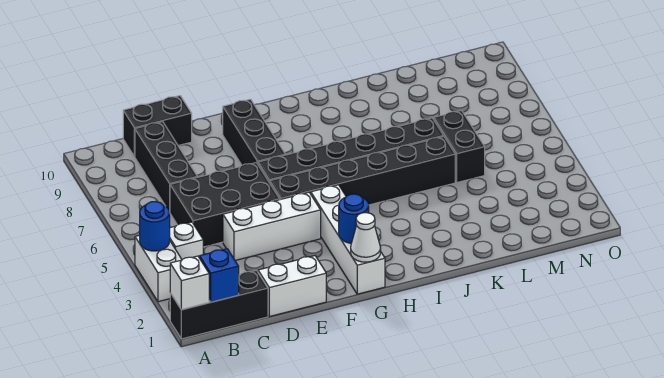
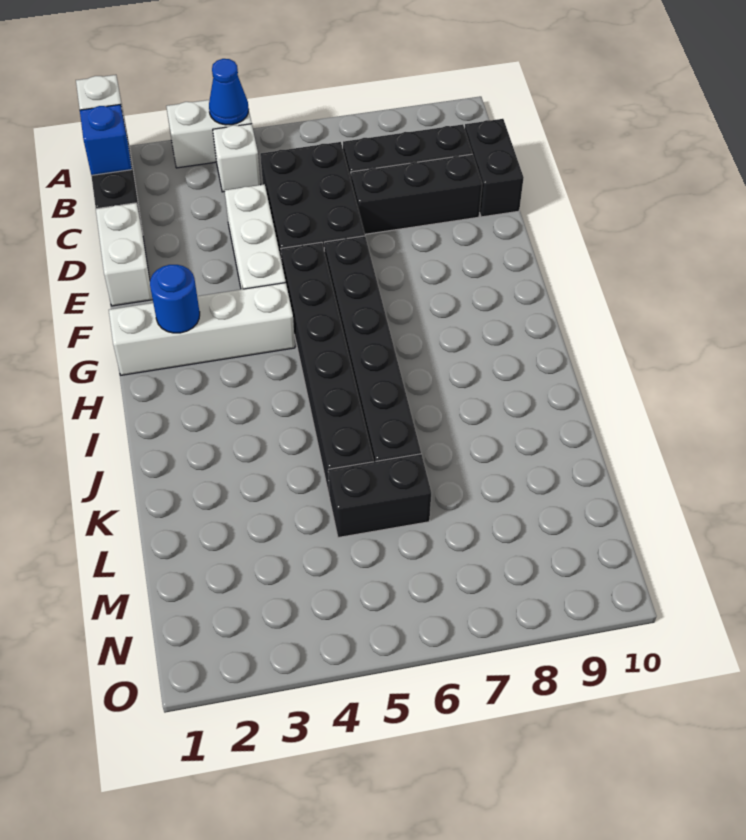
blue round brick A4 level 2 -> blue cone A4 level 2
black brick F7:F9 level 1 -> black brick D7:D9 level 1
white cone G1 level 2 -> none

